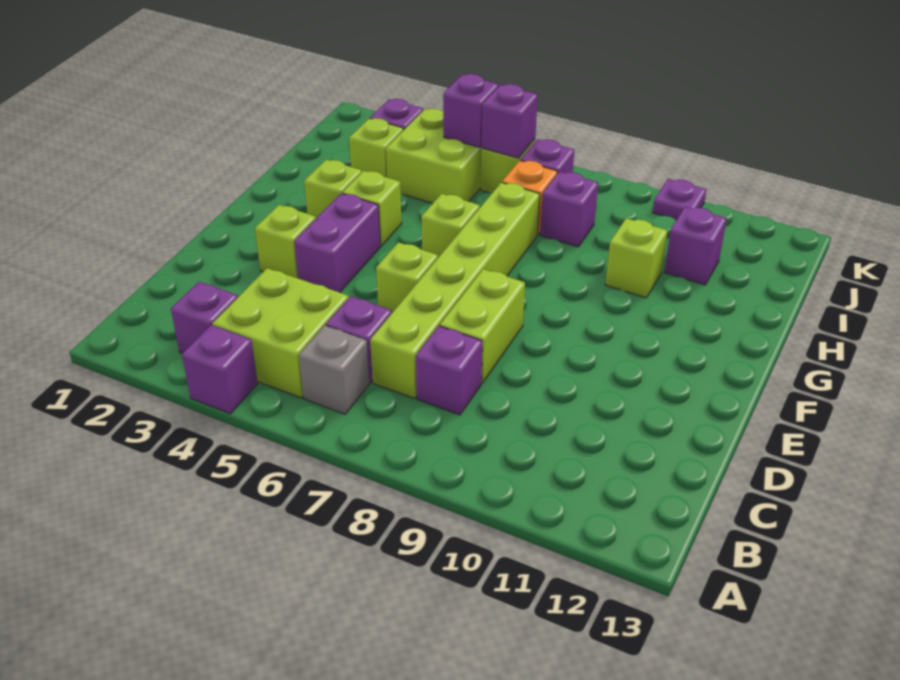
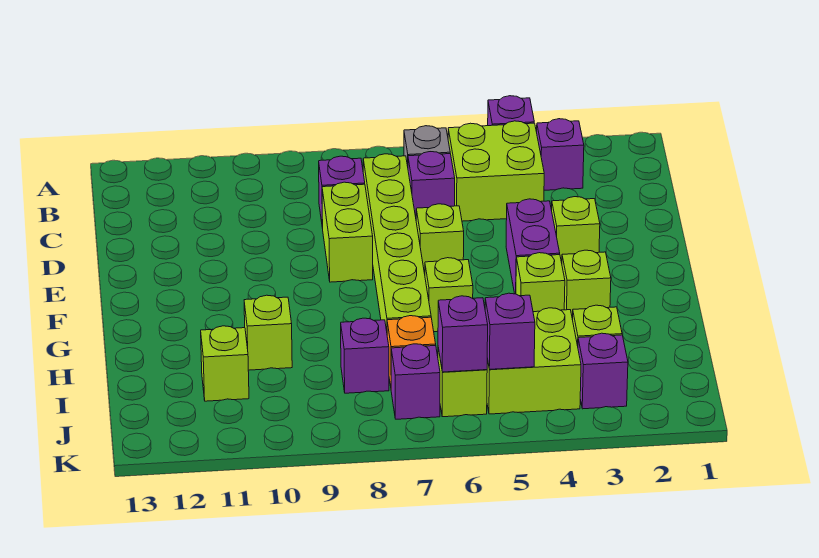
purple brick I11 level 1 -> lime brick I11 level 1
purple plate K10 level 1 -> none

